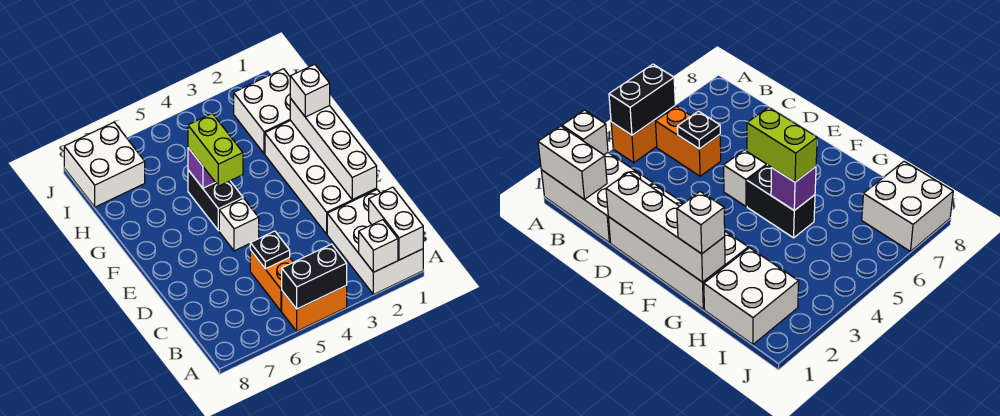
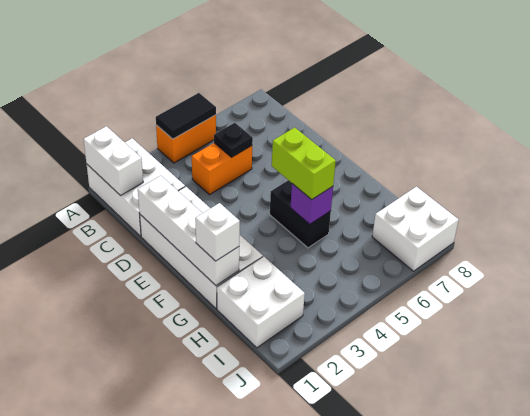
white brick A2 level 2 -> none
black brick A4:A5 level 2 -> black tile A4:A5 level 2
orange brick B5:C5 level 1 -> orange brick C4:C5 level 1
white brick E5 level 1 -> none

